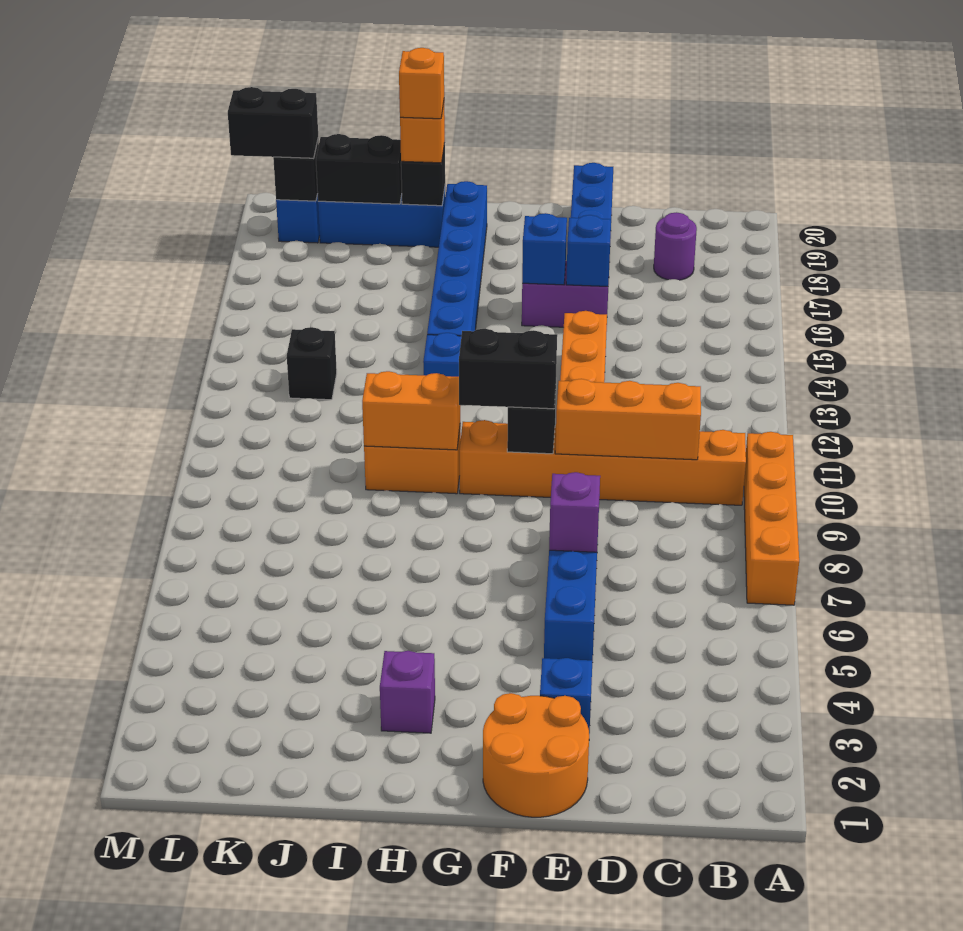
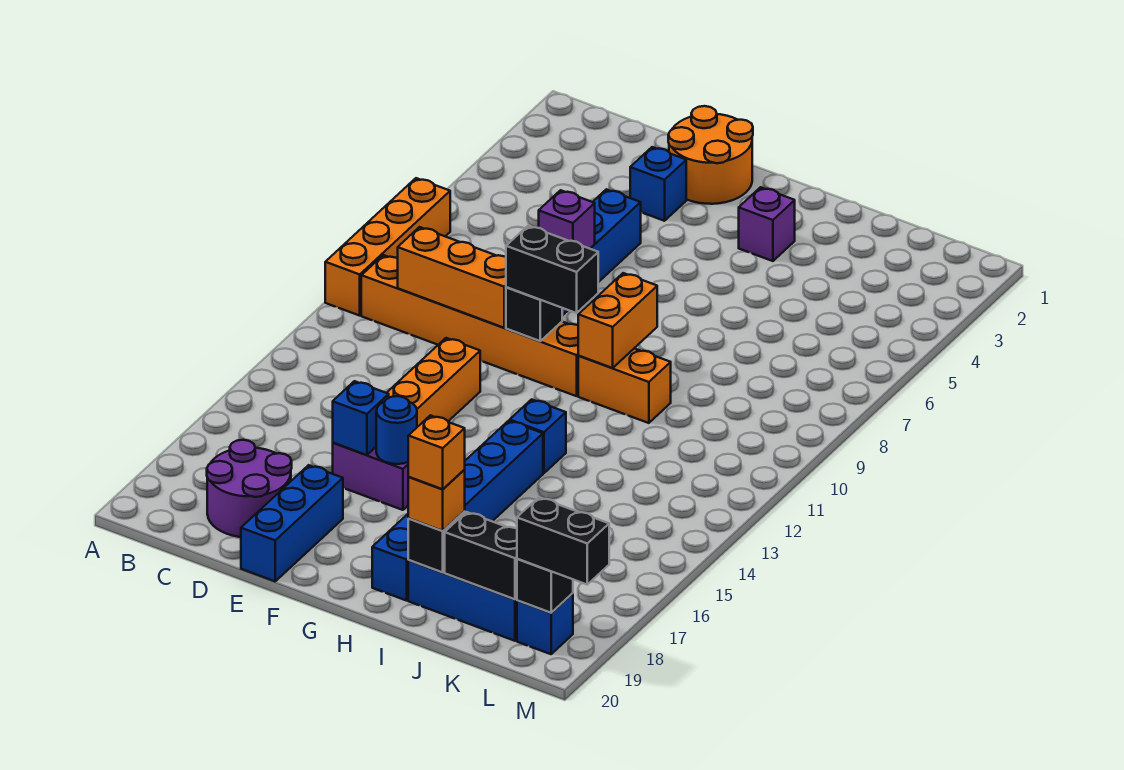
purple round brick C18 level 1 -> purple round brick C18:D19 level 1
blue brick F16 level 2 -> blue round brick F16 level 2
orange brick H10:I10 level 2 -> orange brick H9:H10 level 2
black brick K13 level 1 -> none

